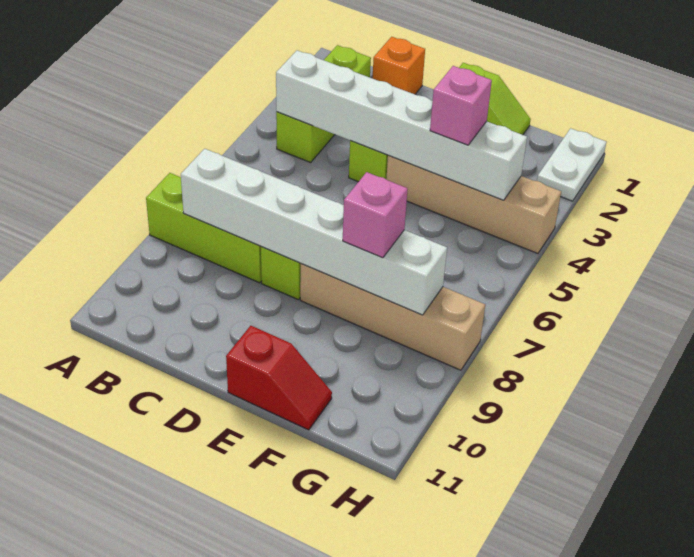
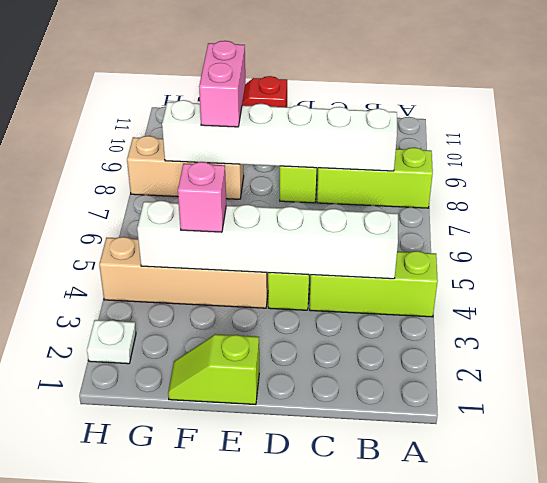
lime brick B2:B4 level 1 -> lime brick A4:C4 level 1
orange brick C1 level 1 -> none
tan brick E8:H8 level 1 -> tan brick F8:H8 level 1
pink brick F8 level 3 -> pink brick F8:F9 level 3
white plate H1:H2 level 1 -> white plate H2 level 1

